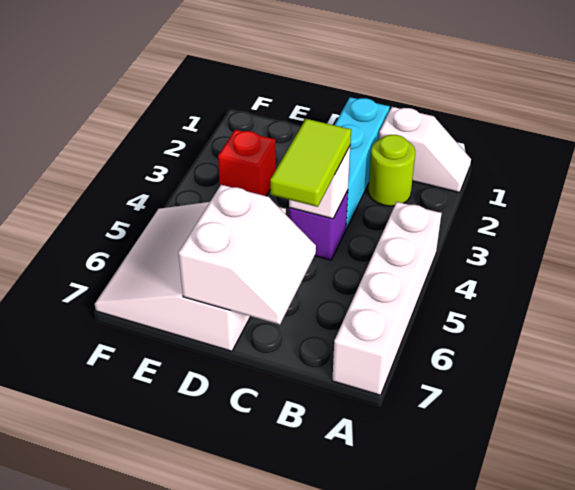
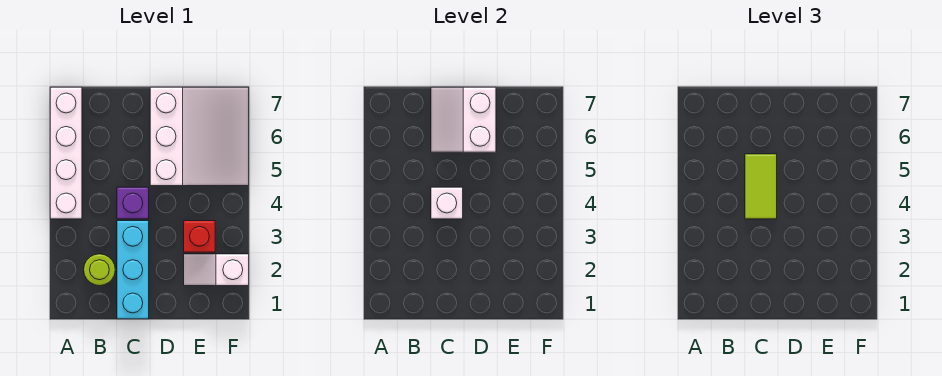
white slope A1:B1 level 1 top B -> white slope E2:F2 level 1 top F

